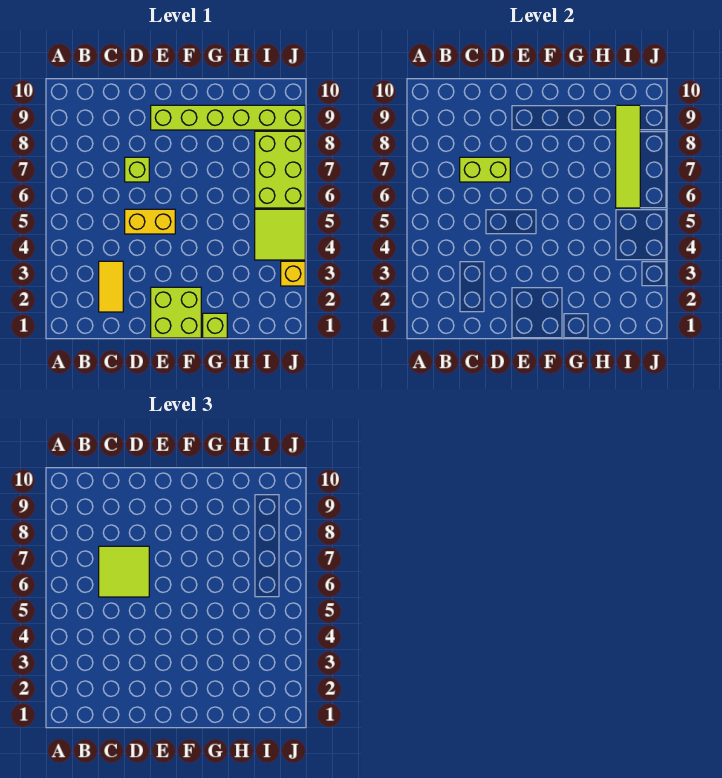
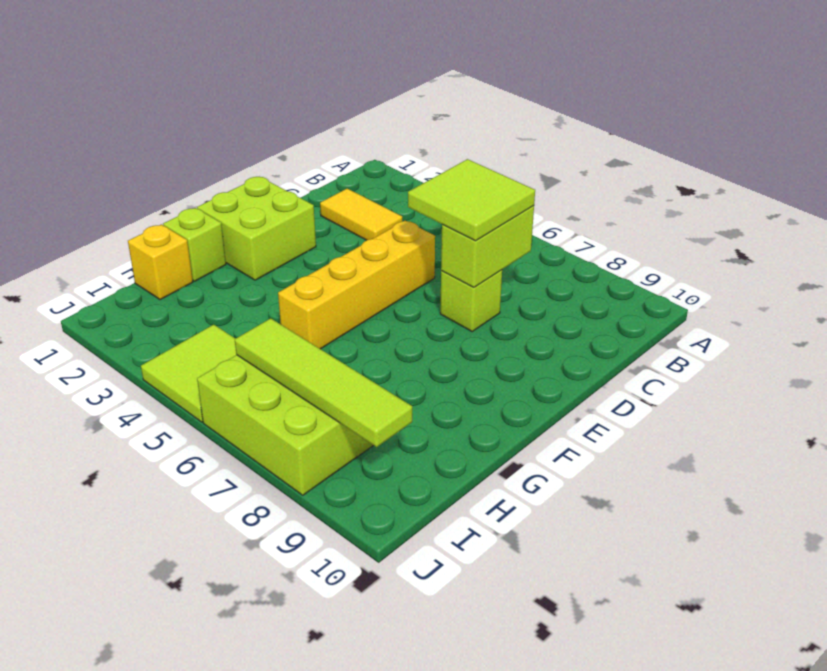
yellow brick D5:E5 level 1 -> yellow brick D5:G5 level 1
lime brick E9:J9 level 1 -> none
yellow brick J3 level 1 -> yellow brick H1 level 1

